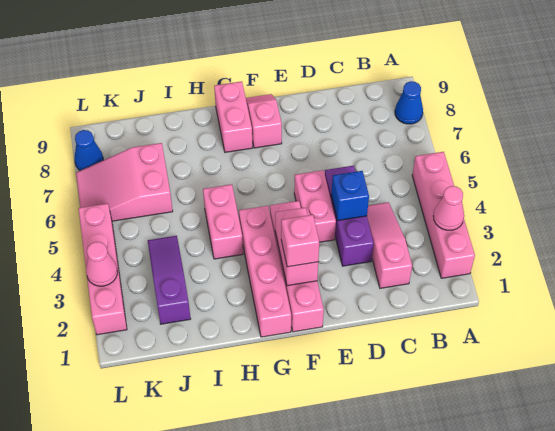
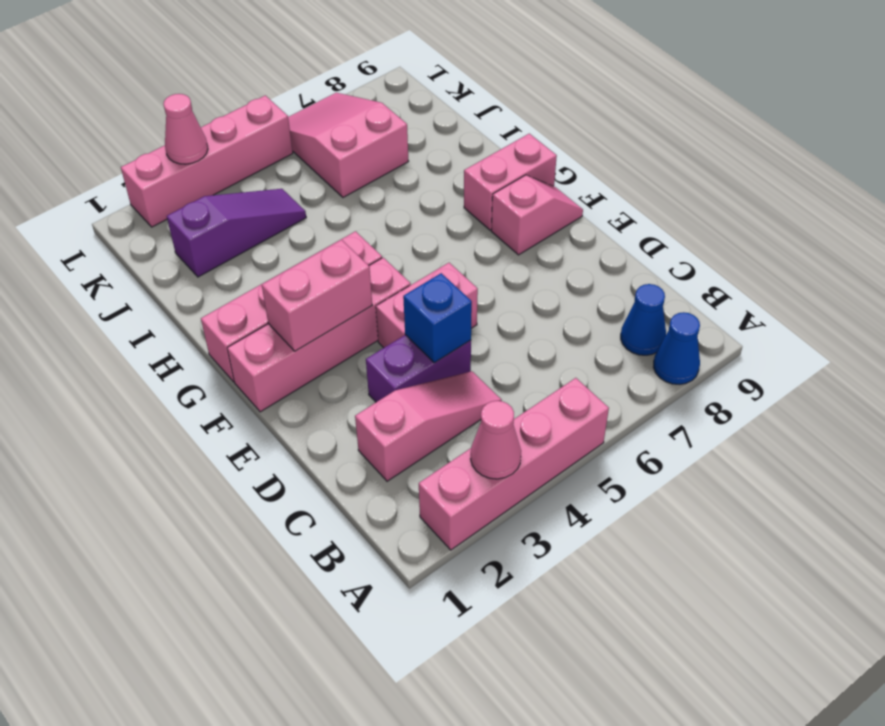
purple brick D3:D5 level 1 -> purple brick D3:D4 level 1
pink brick F2 level 3 -> none
pink brick H4:H5 level 1 -> none
blue cone L8 level 1 -> blue cone B8 level 1

